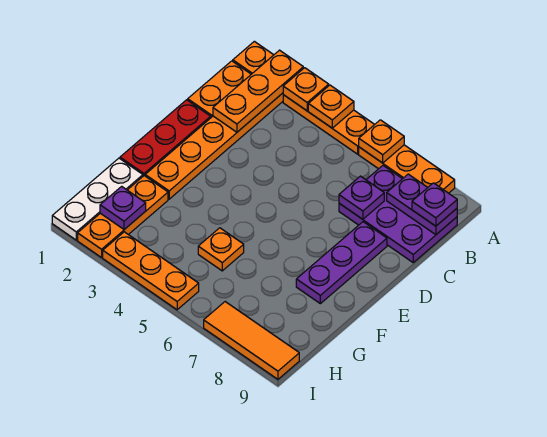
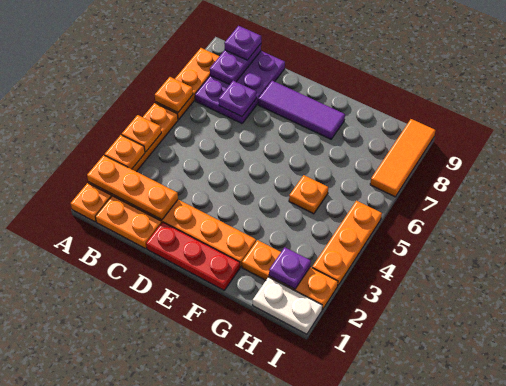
purple plate D8:F8 level 1 -> purple tile D8:F8 level 1
white plate G1:I1 level 1 -> white plate H1:I1 level 1

